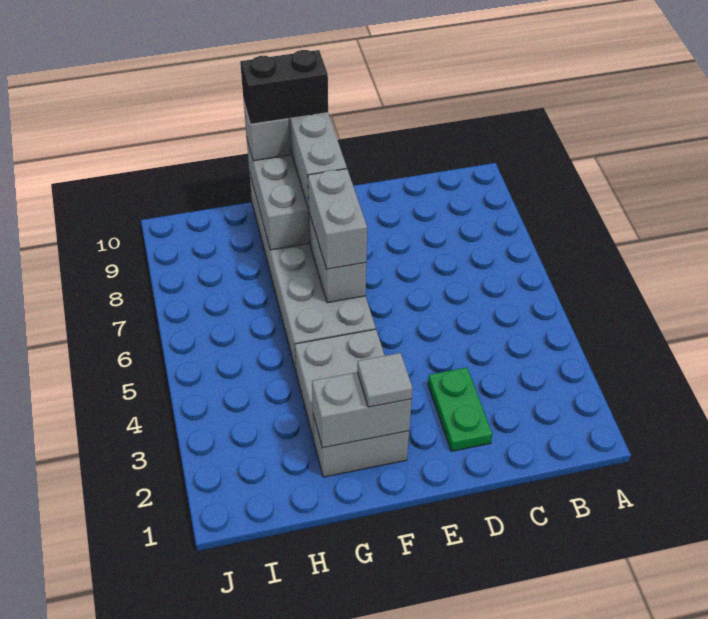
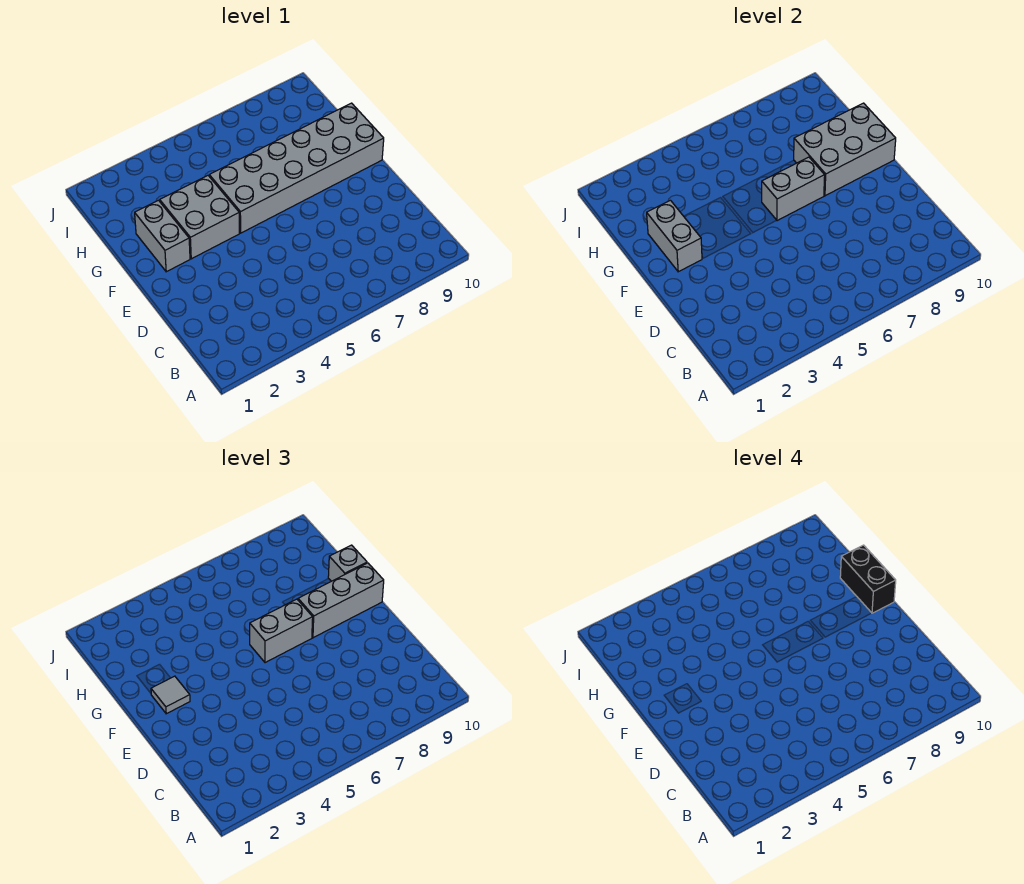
green plate D2:D3 level 1 -> none

